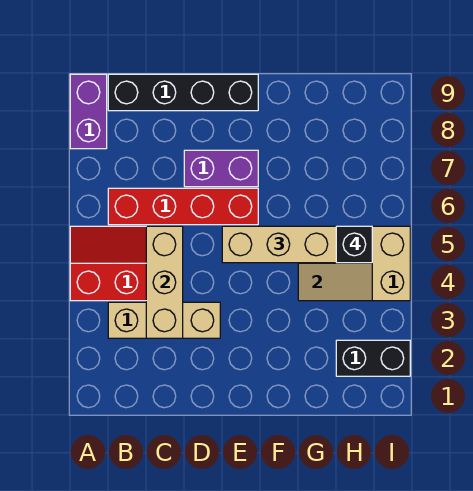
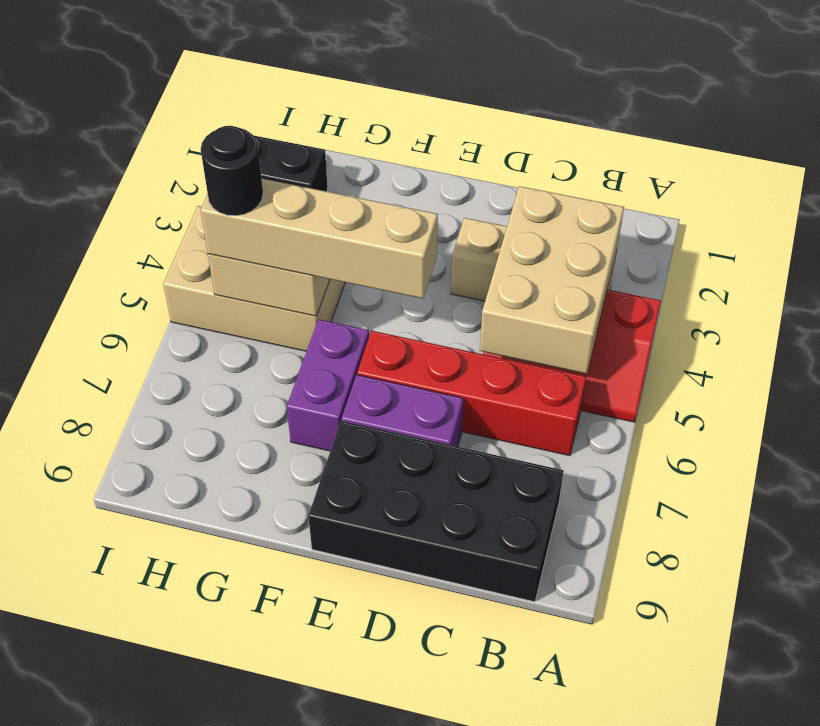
purple brick A8:A9 level 1 -> purple brick F6:F7 level 1
black brick B9:E9 level 1 -> black brick B8:E9 level 1
tan brick C3:C5 level 2 -> tan brick B3:C5 level 2
black brick H5 level 4 -> black round brick H5 level 4

